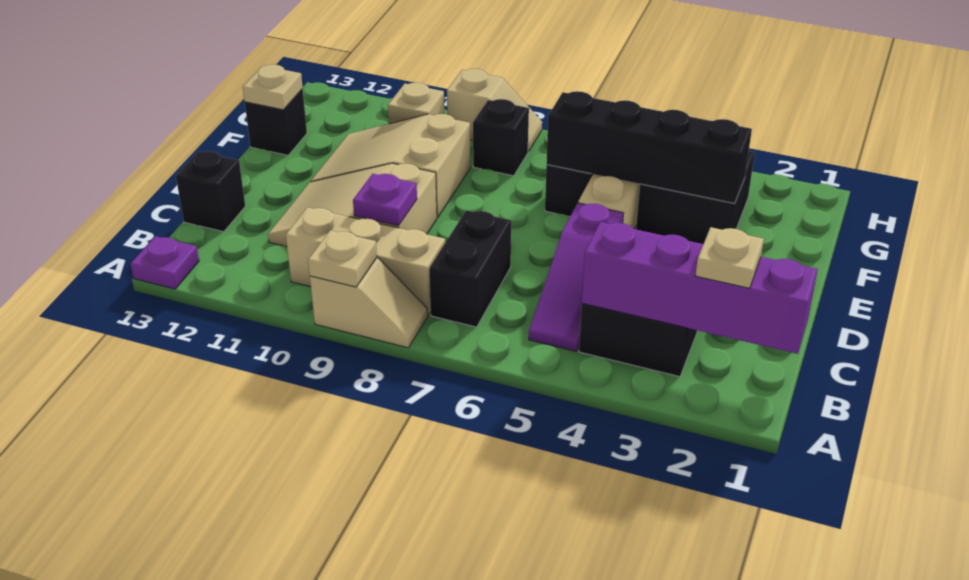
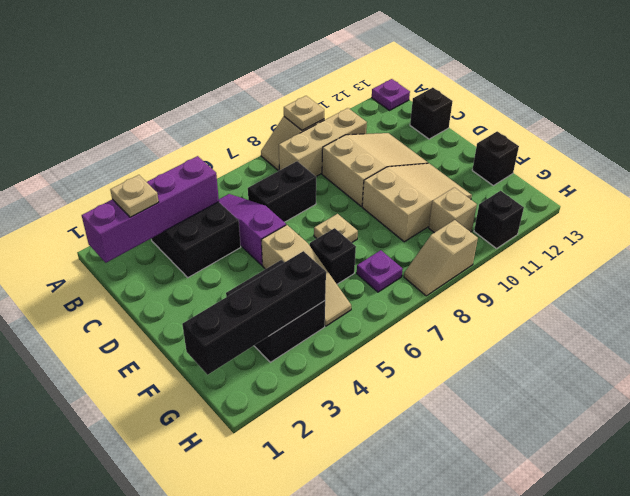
black brick B7:C7 level 1 -> black brick C6:C7 level 1
purple plate C9 level 2 -> purple plate G7 level 1
black brick F3:F6 level 2 -> black brick G1:G4 level 2
tan plate F13 level 2 -> tan plate E7 level 1
black brick G8 level 1 -> black brick H11 level 1

